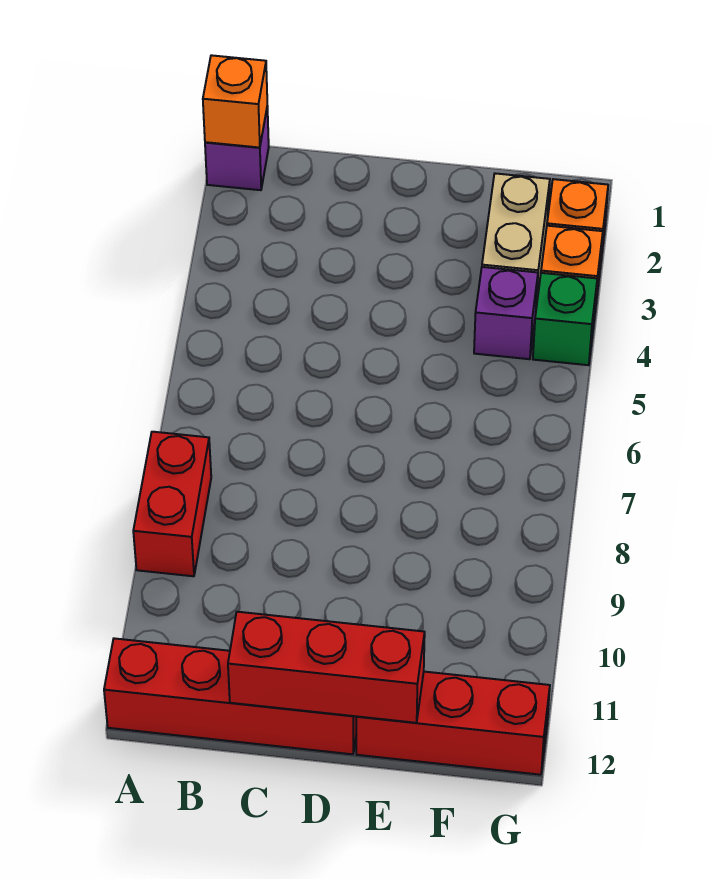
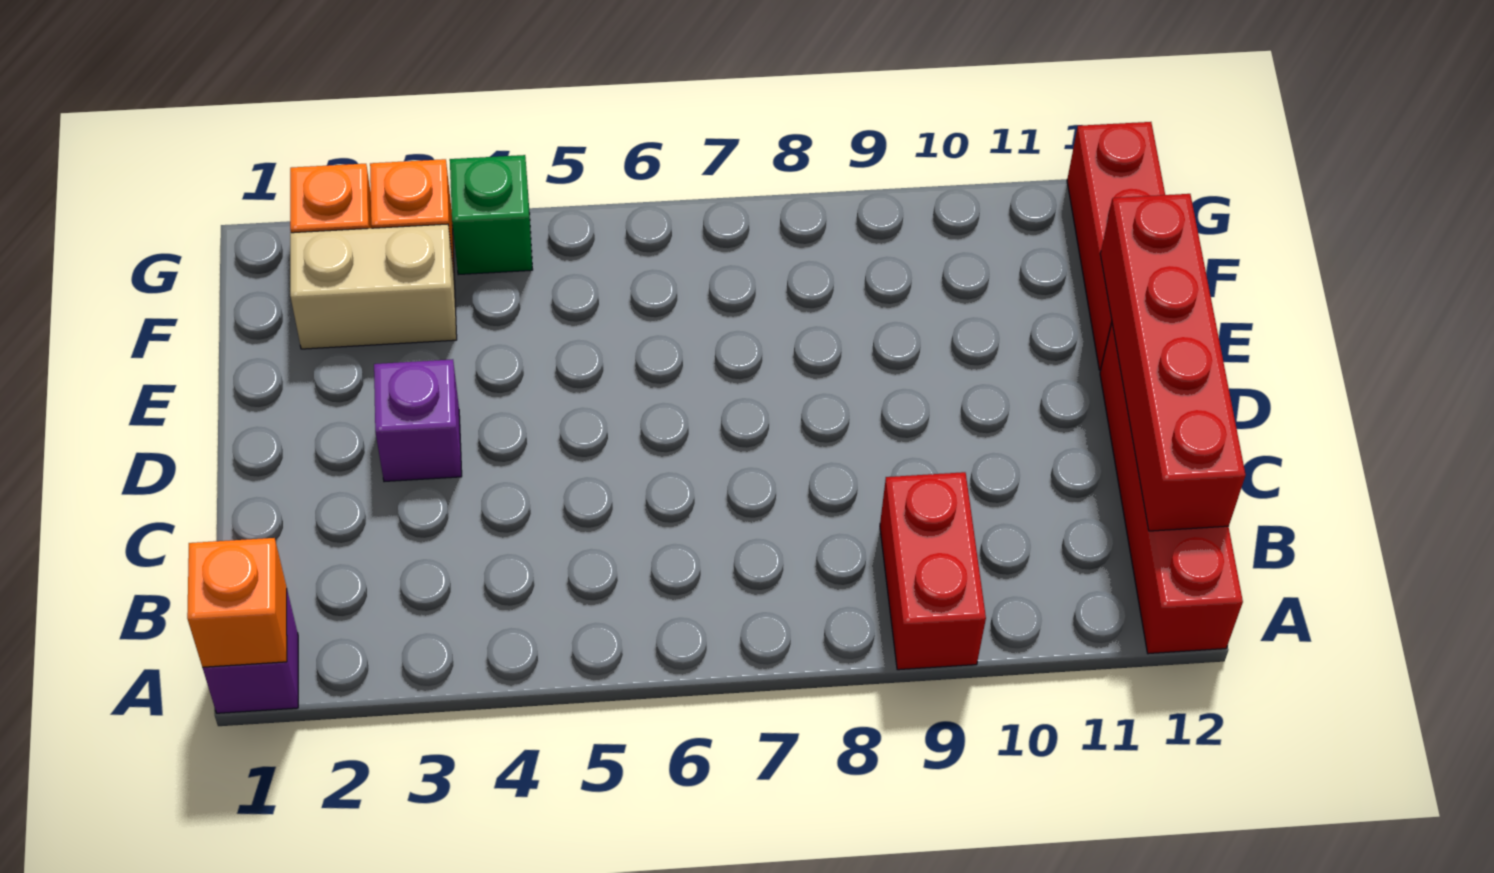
red brick A8:A9 level 1 -> red brick A9:B9 level 1
red brick C12:E12 level 2 -> red brick B12:E12 level 2
purple brick F4 level 1 -> purple brick D3 level 1

